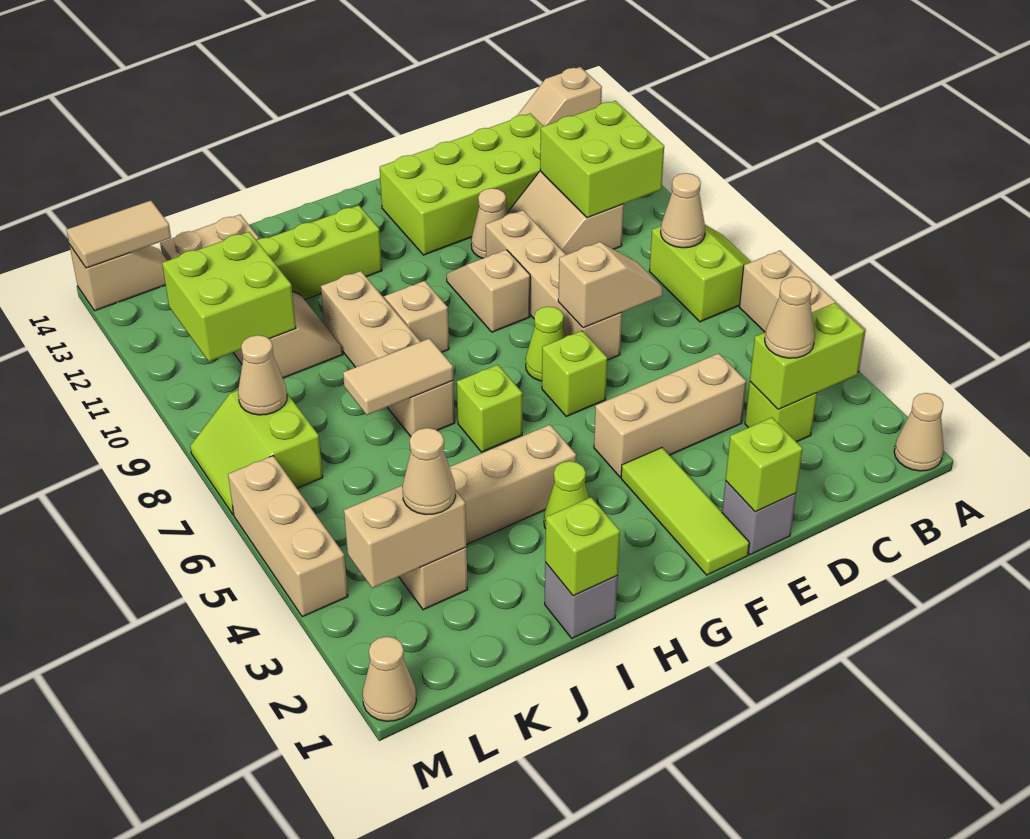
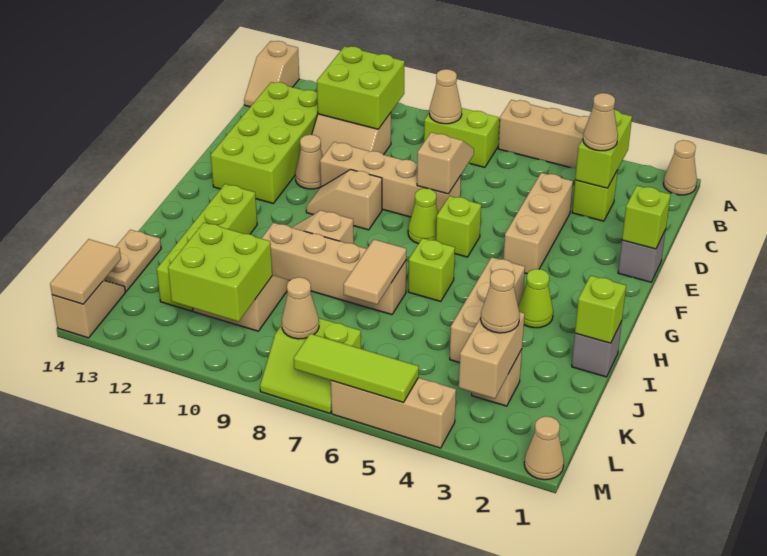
lime tile F1:F3 level 1 -> lime tile M5:M7 level 2

